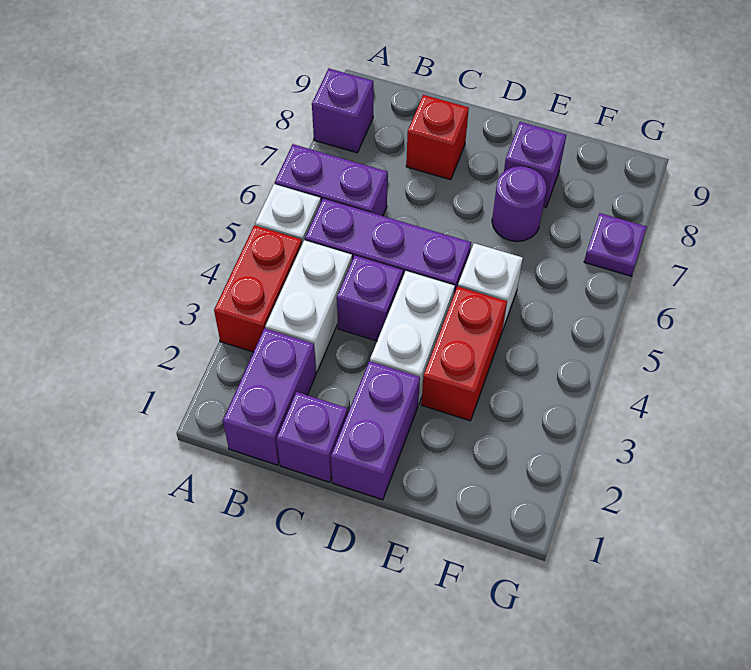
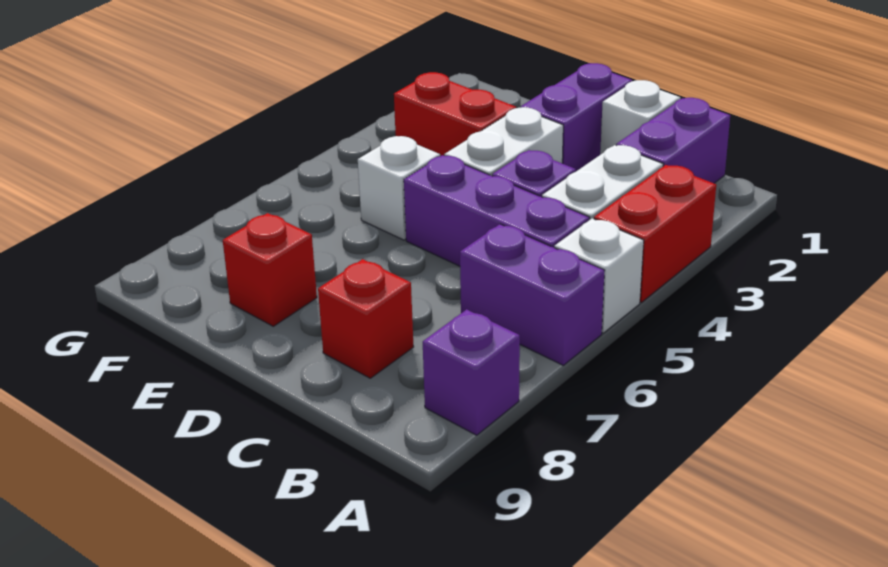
purple brick C1 level 1 -> white brick C1 level 1
red brick E3:E4 level 1 -> red brick E3:F3 level 1
purple round brick E7 level 1 -> none
purple brick E8 level 1 -> red brick E8 level 1
purple plate G7 level 1 -> none

